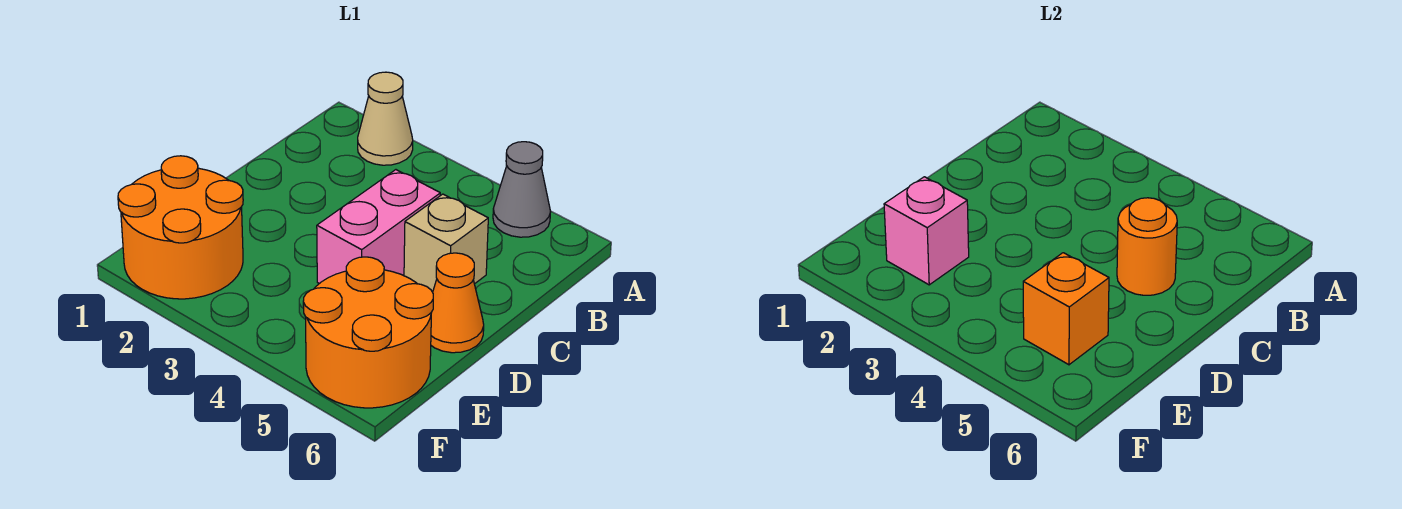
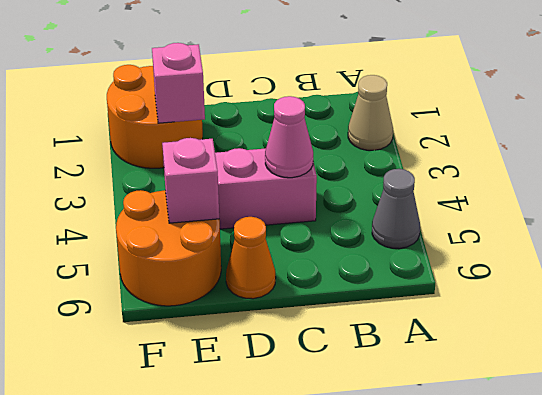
none -> pink cone C4 level 2
tan brick C5 level 1 -> none
orange round brick C5 level 2 -> none
orange brick E5 level 2 -> pink brick E5 level 2

